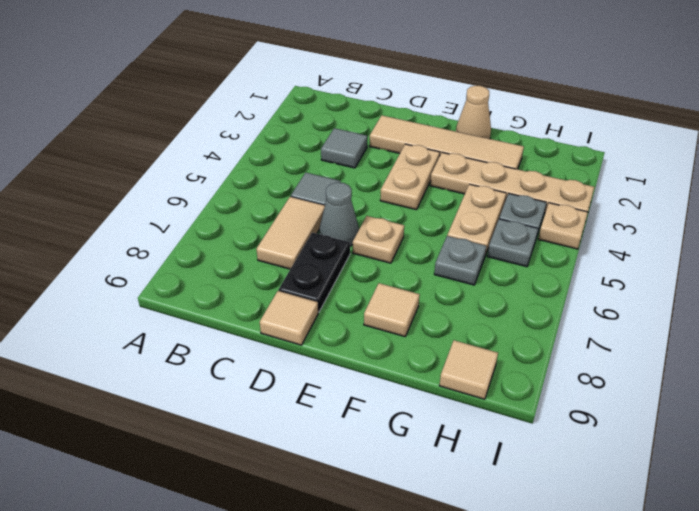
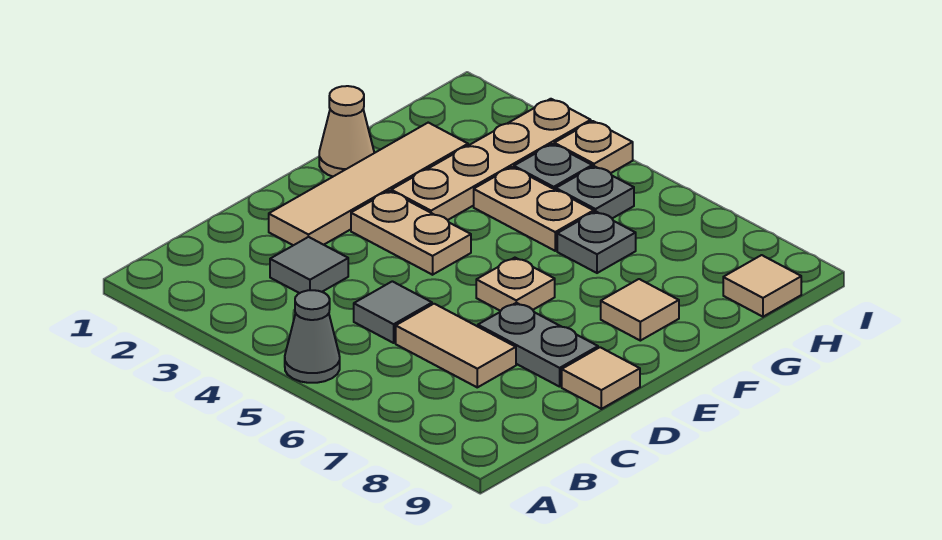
grey cone D6 level 1 -> grey cone A5 level 1
black plate D7:D8 level 1 -> grey plate D7:D8 level 1

